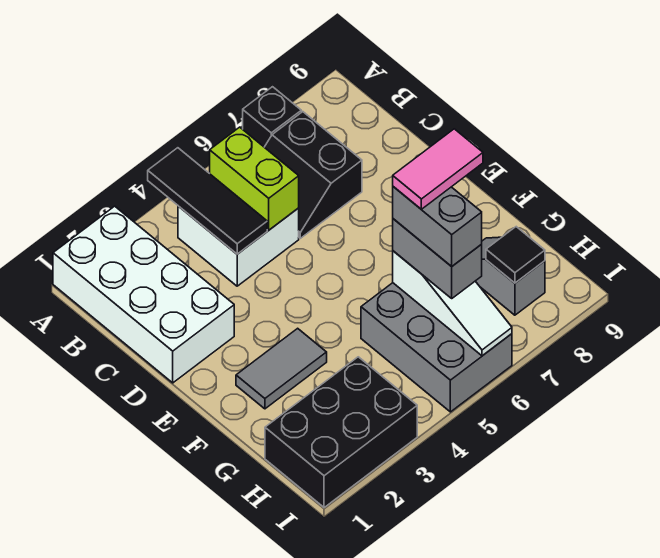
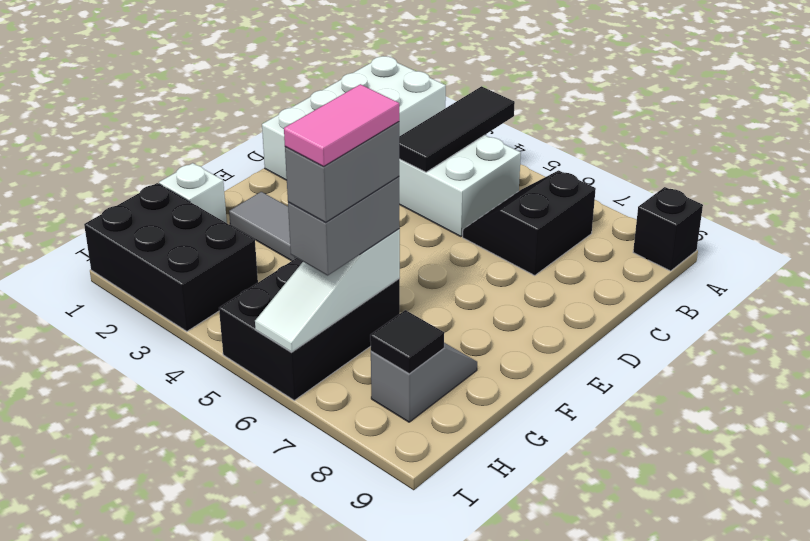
black brick A7 level 1 -> black brick A9 level 1
lime brick B5:C5 level 2 -> none
none -> white brick G1 level 1
grey brick G5:I6 level 1 -> black brick G5:I6 level 1
pink tile G6:G7 level 5 -> pink tile G6:H6 level 5

